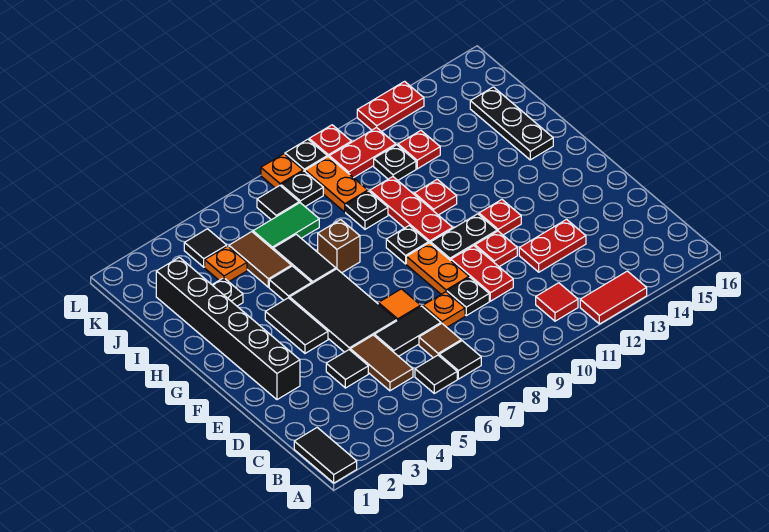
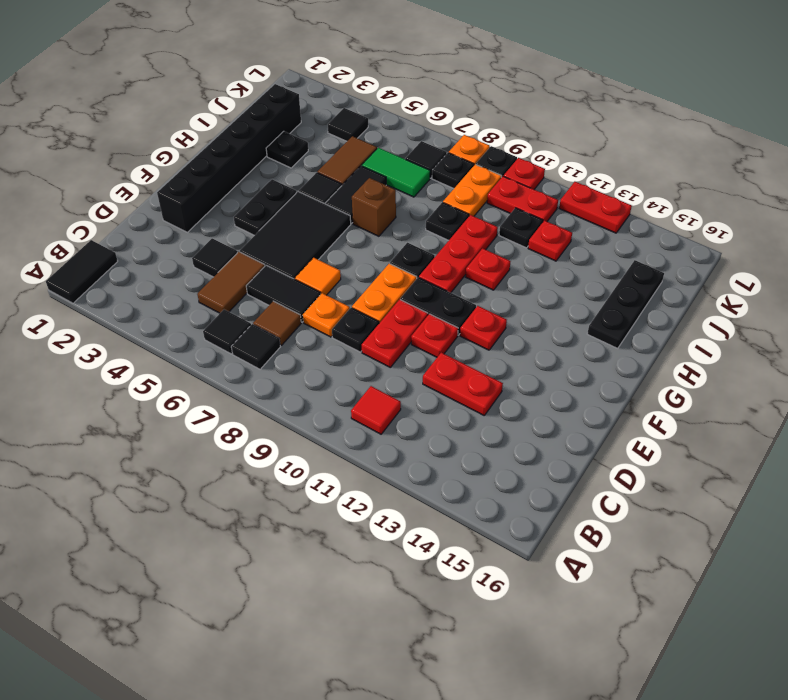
red tile A12:A13 level 1 -> none
black tile F4:G4 level 1 -> black plate F4:G4 level 1
orange plate J4 level 1 -> none

